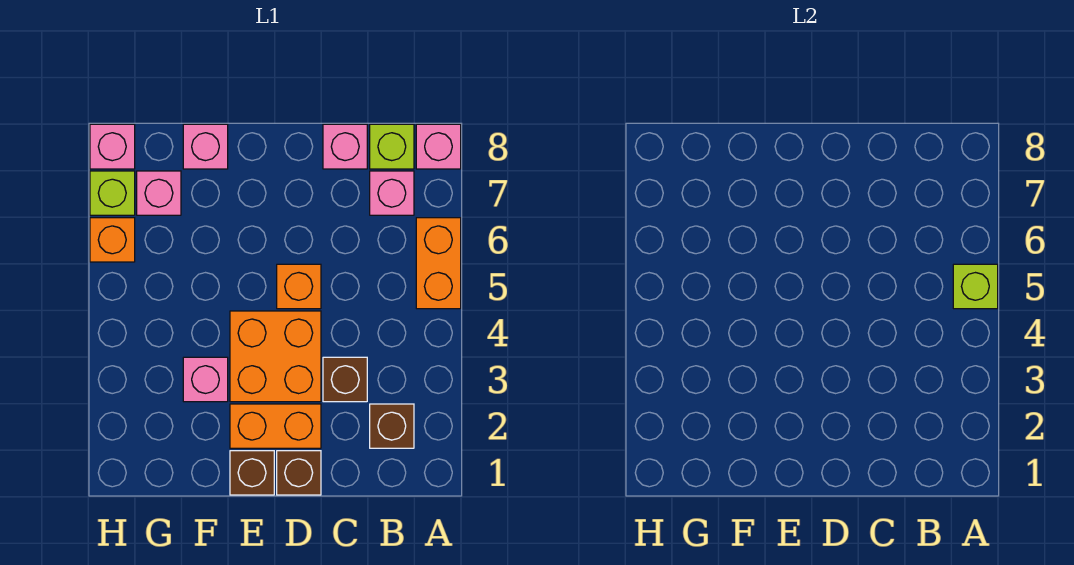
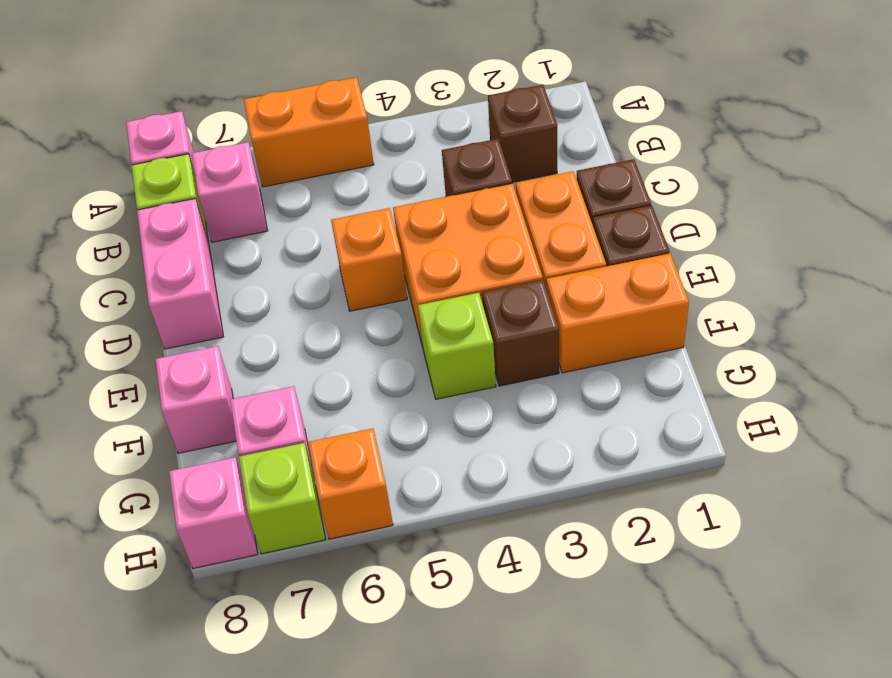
lime brick A5 level 2 -> lime brick F4 level 1
pink brick C8 level 1 -> pink brick C8:D8 level 1
none -> orange brick F1:F2 level 1
pink brick F3 level 1 -> brown brick F3 level 1

